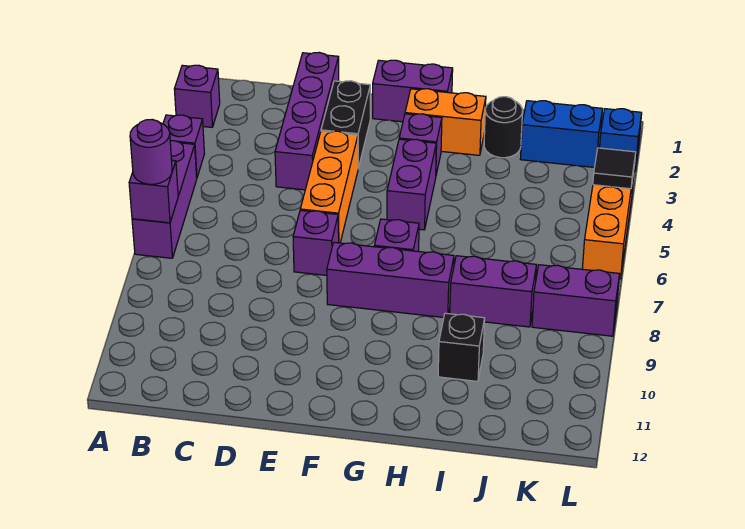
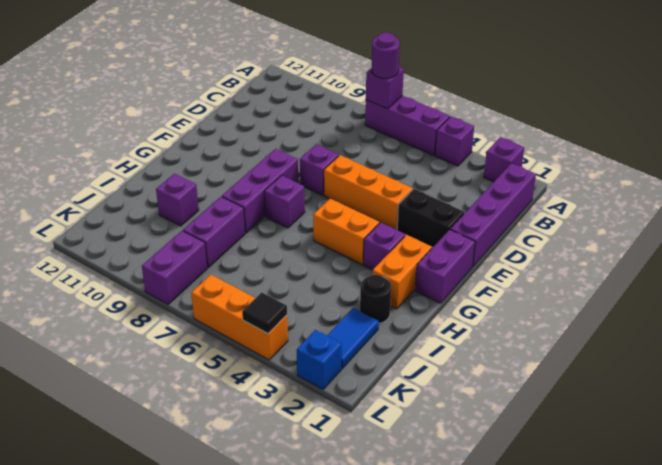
purple brick D1:D4 level 1 -> purple brick B1:E1 level 1
purple brick G4:G5 level 1 -> orange brick G4:G5 level 1
black brick I10 level 1 -> purple brick I10 level 1
blue brick J2:K2 level 1 -> blue tile J2:K2 level 1

